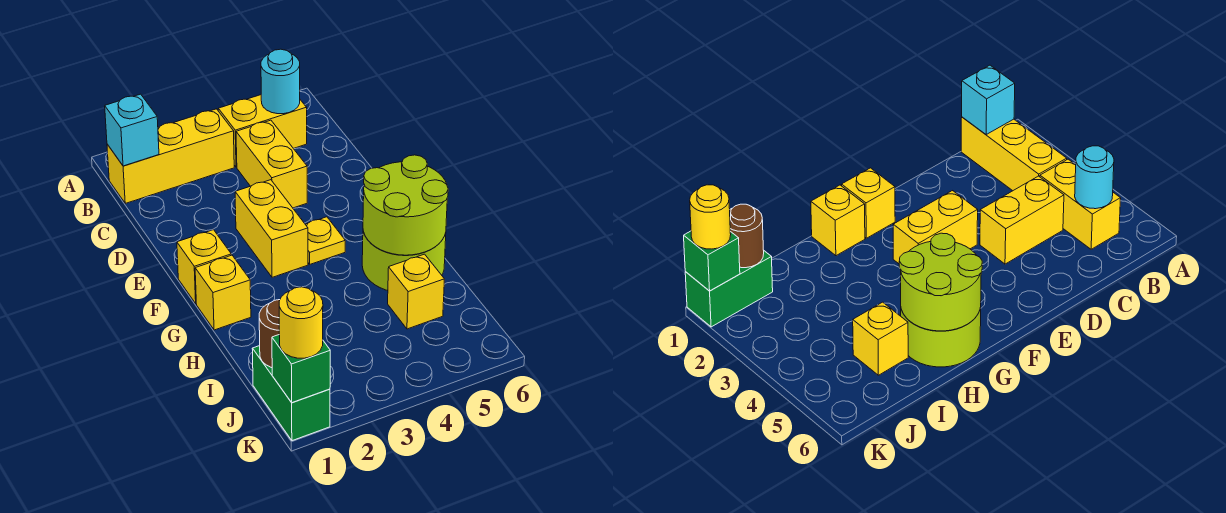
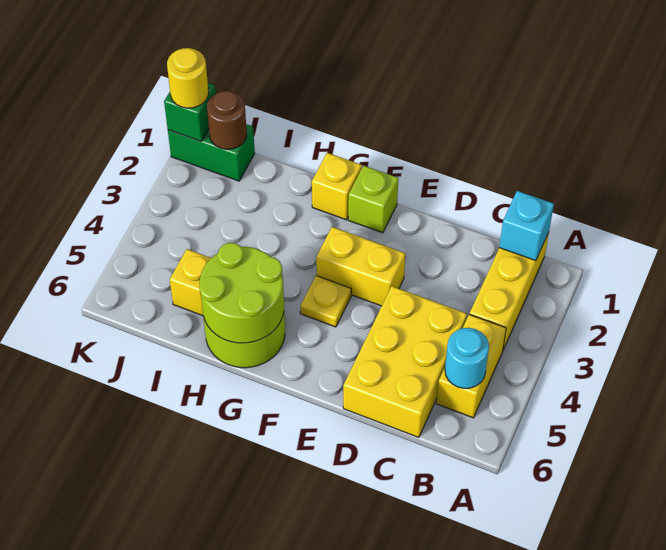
yellow brick C4:D4 level 1 -> yellow brick C4:D6 level 1
yellow brick F1 level 1 -> lime brick F1 level 1

